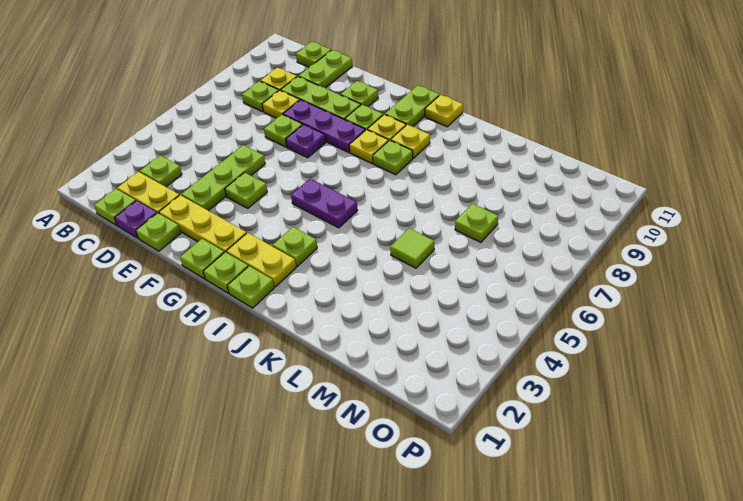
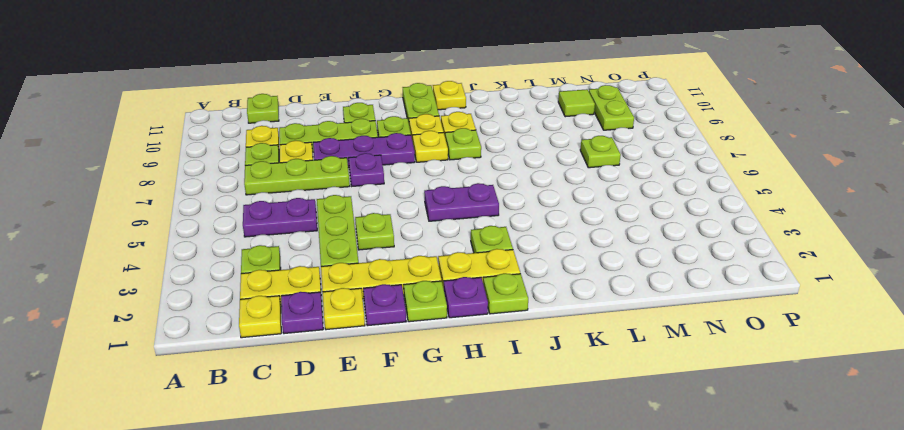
lime plate C1 level 1 -> yellow plate C1 level 1
none -> purple plate C5:D5 level 1
lime plate D10:D11 level 1 -> lime plate N9:N10 level 1
lime plate E1 level 1 -> yellow plate E1 level 1
lime plate E7 level 1 -> lime plate C7:E7 level 1
none -> purple plate F1 level 1
lime plate H1 level 1 -> purple plate H1 level 1
lime tile L5 level 1 -> lime tile M10 level 1

